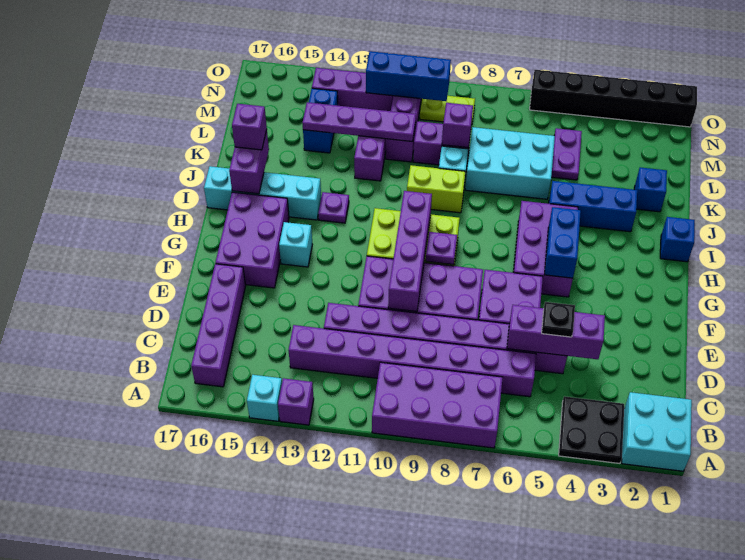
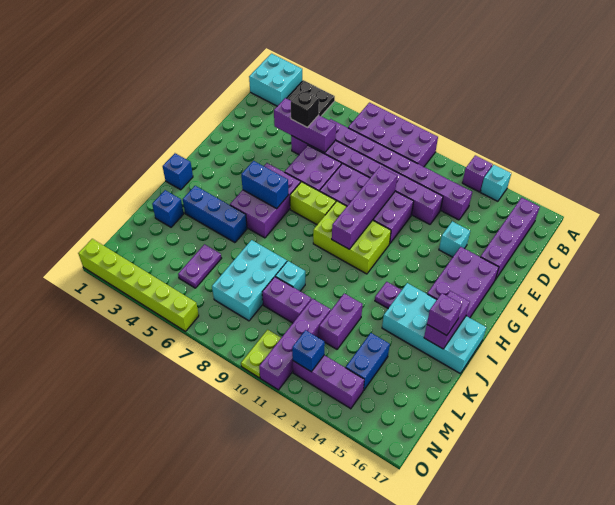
black plate D5 level 3 -> black brick D5 level 3
blue brick G5:H5 level 2 -> blue brick H5:H6 level 2
purple plate G9 level 2 -> none
cyan brick G14 level 1 -> cyan brick E14 level 1
cyan brick I14:I17 level 1 -> cyan brick I14:J17 level 1
lime brick J9:J10 level 1 -> lime brick G7:G8 level 1
cyan brick K6:L8 level 1 -> cyan brick K7:M8 level 1
purple brick L9 level 2 -> none
purple plate L11:L14 level 2 -> none
lime plate N9:N10 level 1 -> lime plate N10:O10 level 1
blue brick N10:N12 level 2 -> blue brick N12 level 2
black brick O1:O6 level 1 -> lime brick O1:O6 level 1

